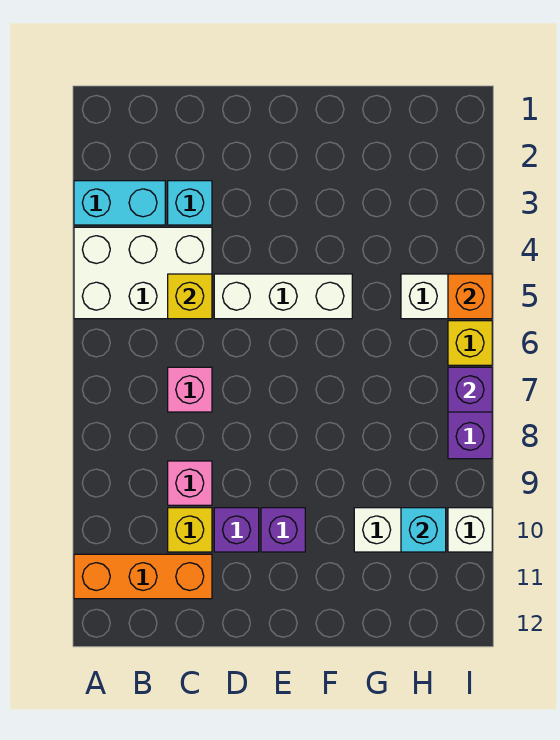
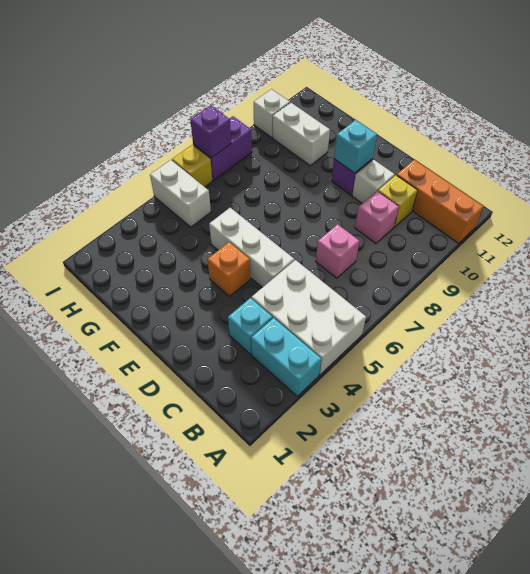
yellow brick C5 level 2 -> none
purple brick D10 level 1 -> white brick D10 level 1
cyan brick H10 level 2 -> cyan brick E10 level 2
orange brick I5 level 2 -> orange brick E4 level 1

